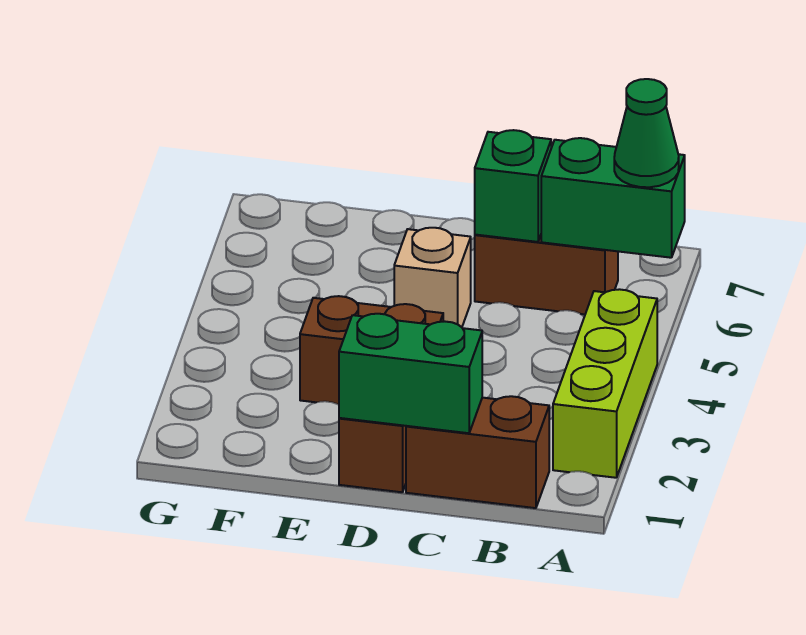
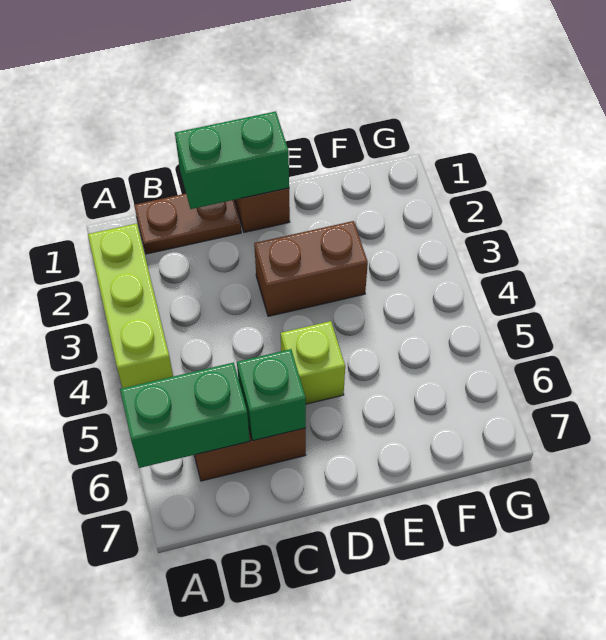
green cone A6 level 3 -> none
brown brick B1:C1 level 1 -> brown plate B1:C1 level 1
tan brick D5 level 1 -> lime brick D5 level 1

